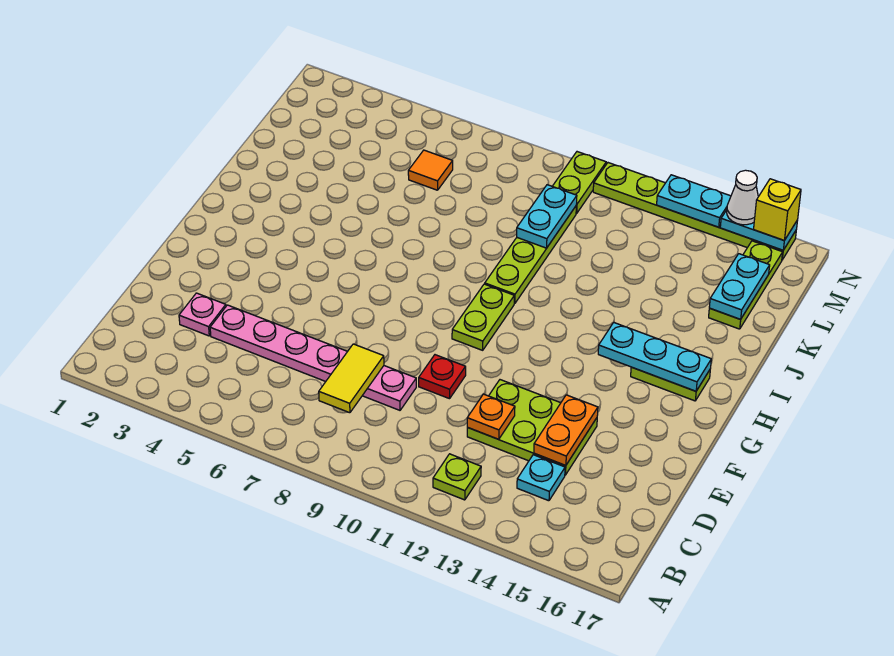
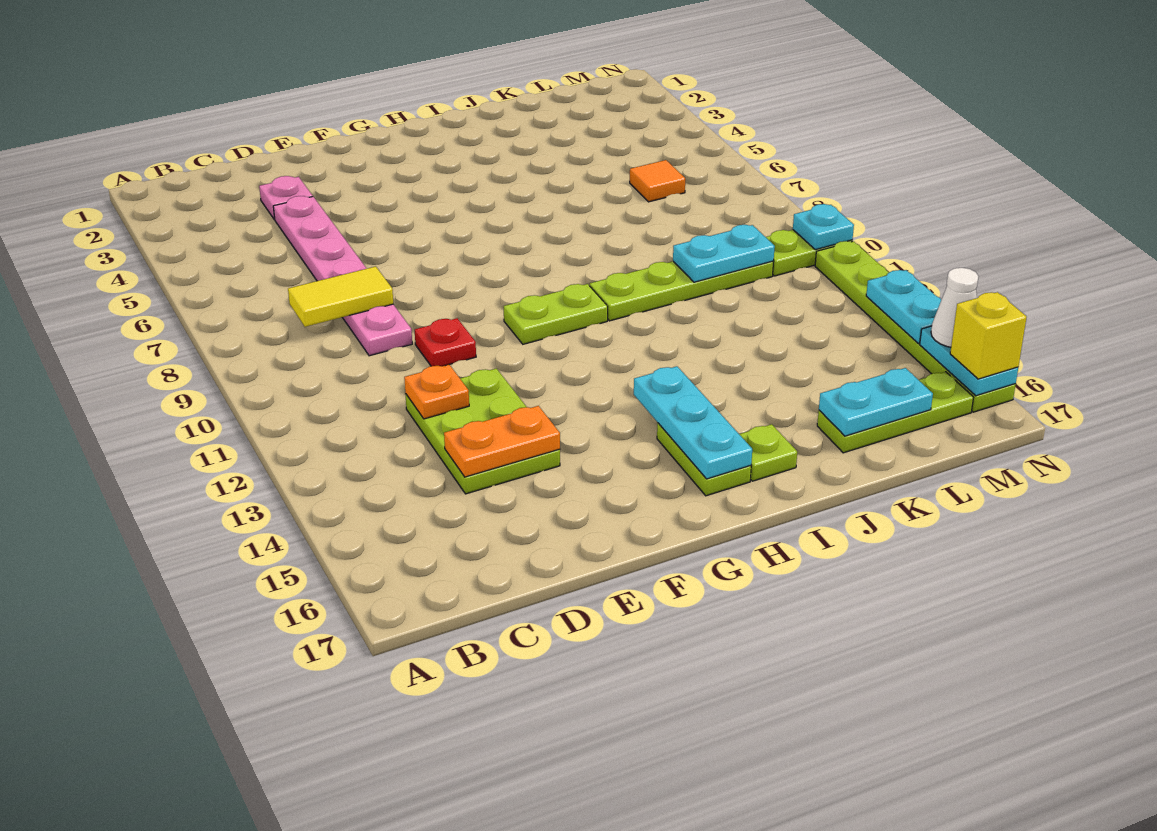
lime plate B12 level 1 -> lime plate I16 level 1
cyan plate C14 level 1 -> cyan plate N10 level 2

